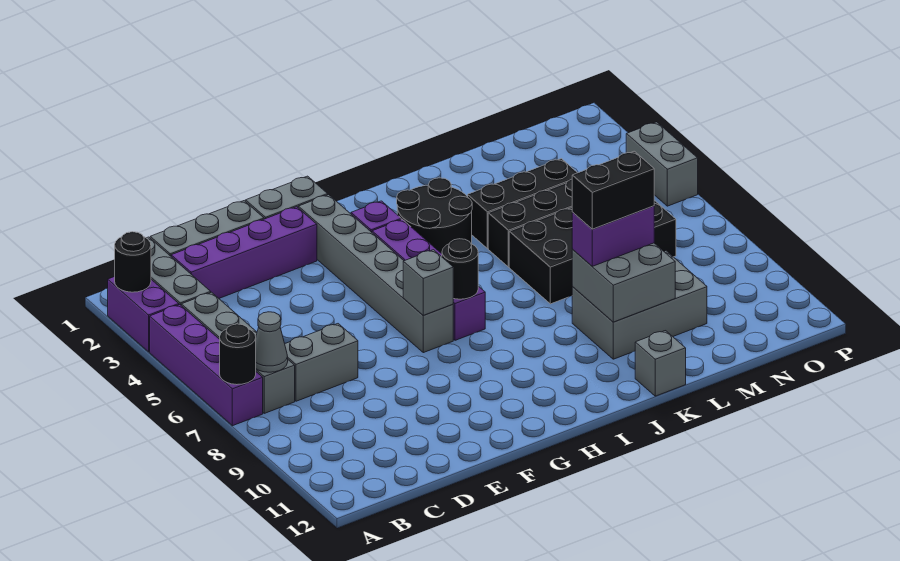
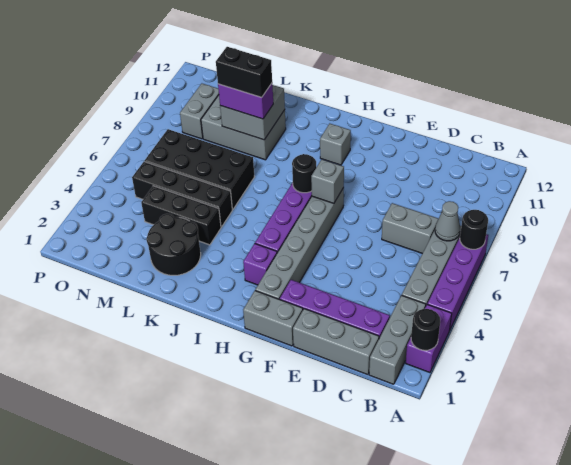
black round brick I3:J4 level 1 -> black round brick K2:L3 level 1
grey brick K12 level 1 -> grey brick H10 level 1
grey brick P4:P5 level 1 -> grey brick N9:N10 level 1

